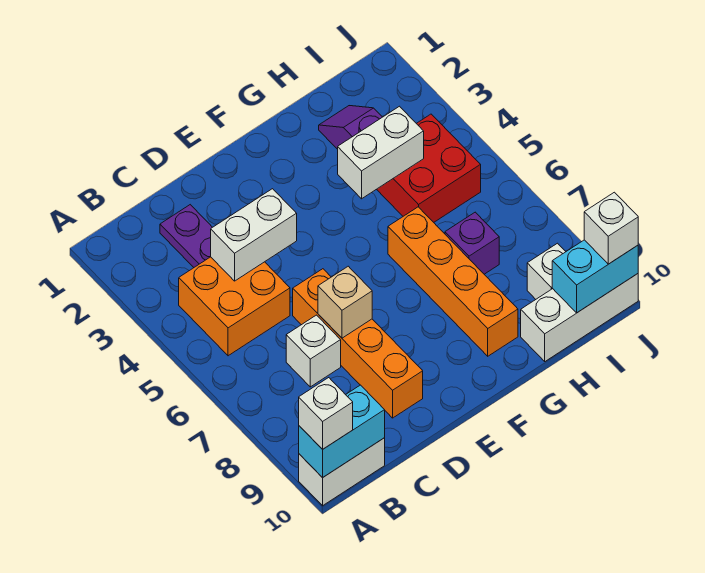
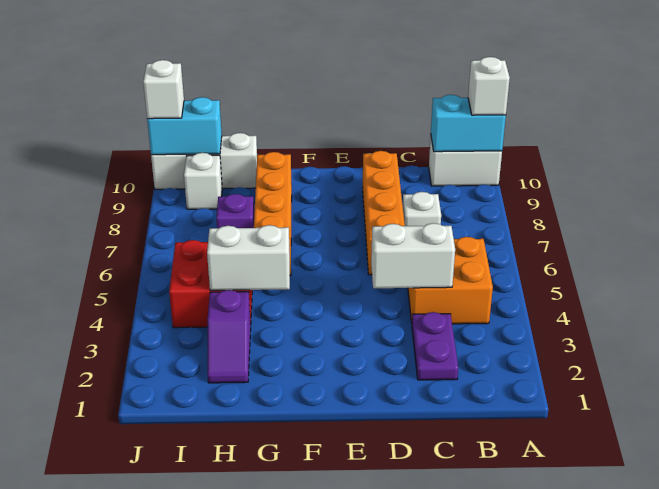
tan brick D7 level 2 -> none

